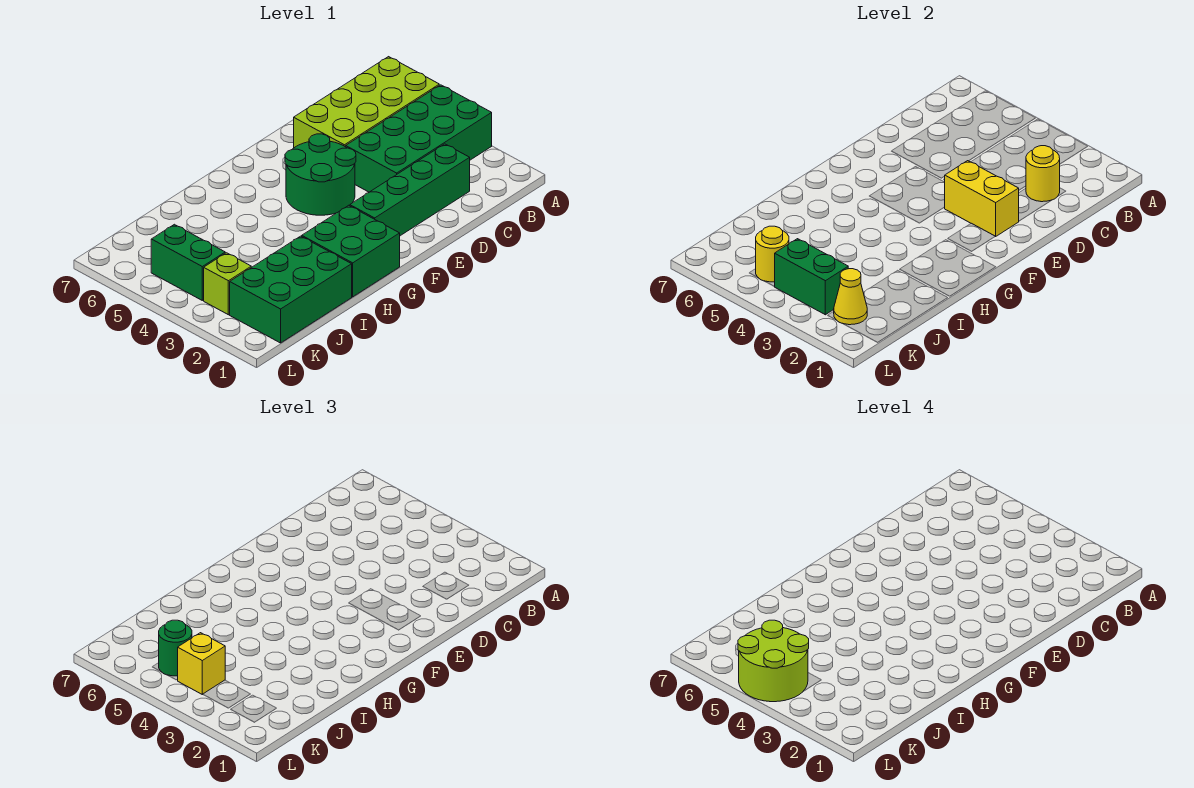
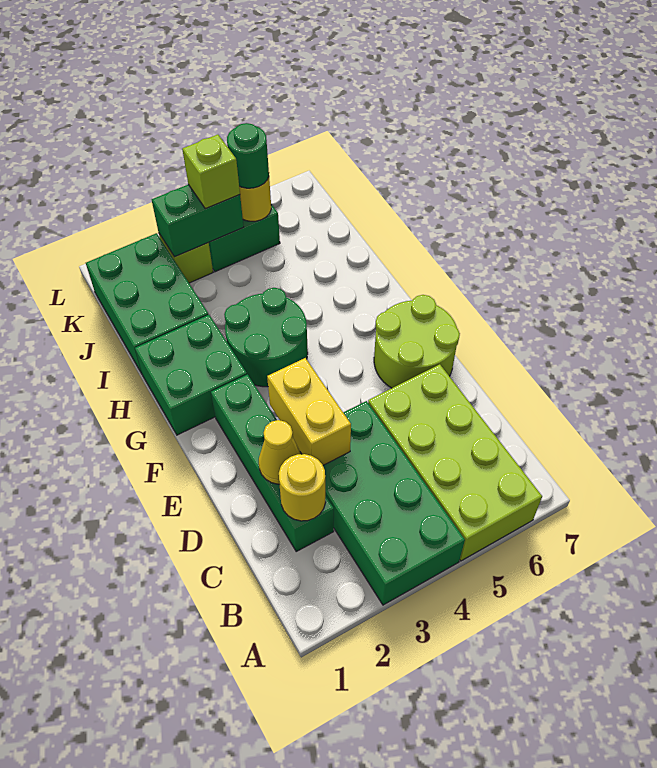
yellow brick E2:E3 level 2 -> yellow brick D3:E3 level 2
green round brick E4:F5 level 1 -> green round brick G3:H4 level 1
yellow cone K2 level 2 -> yellow cone D2 level 2
yellow brick K4 level 3 -> lime brick K4 level 3
lime round brick K4:L5 level 4 -> lime round brick E6:F7 level 1

